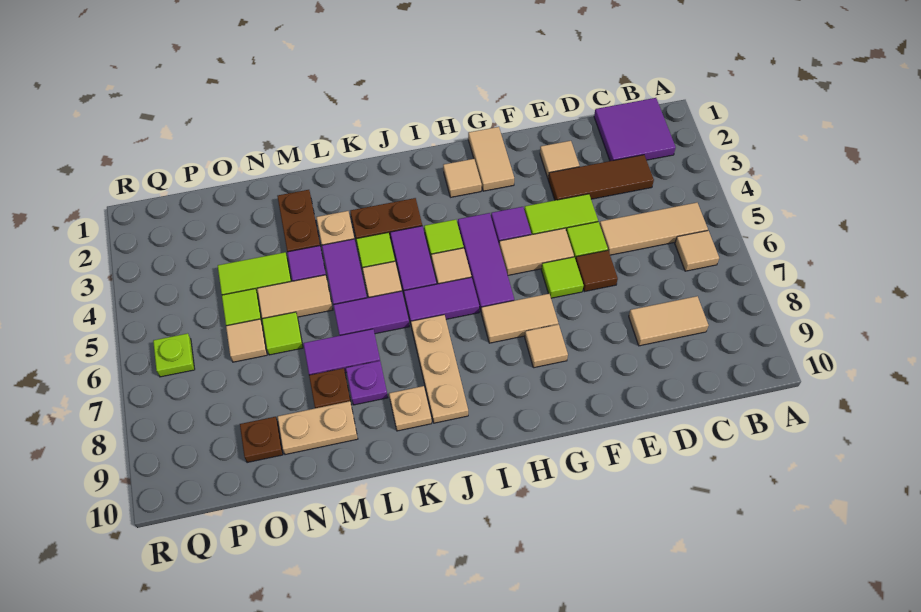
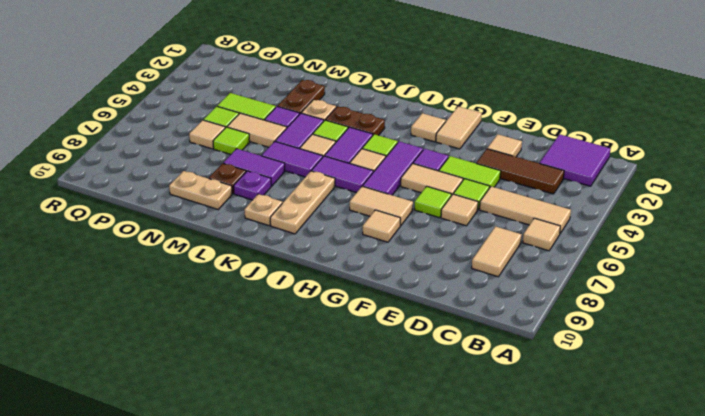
tan tile C8:D8 level 1 -> tan tile C7:C8 level 1
brown tile E6 level 1 -> tan tile E6 level 1
brown plate O9 level 1 -> none
lime plate Q6 level 1 -> none

